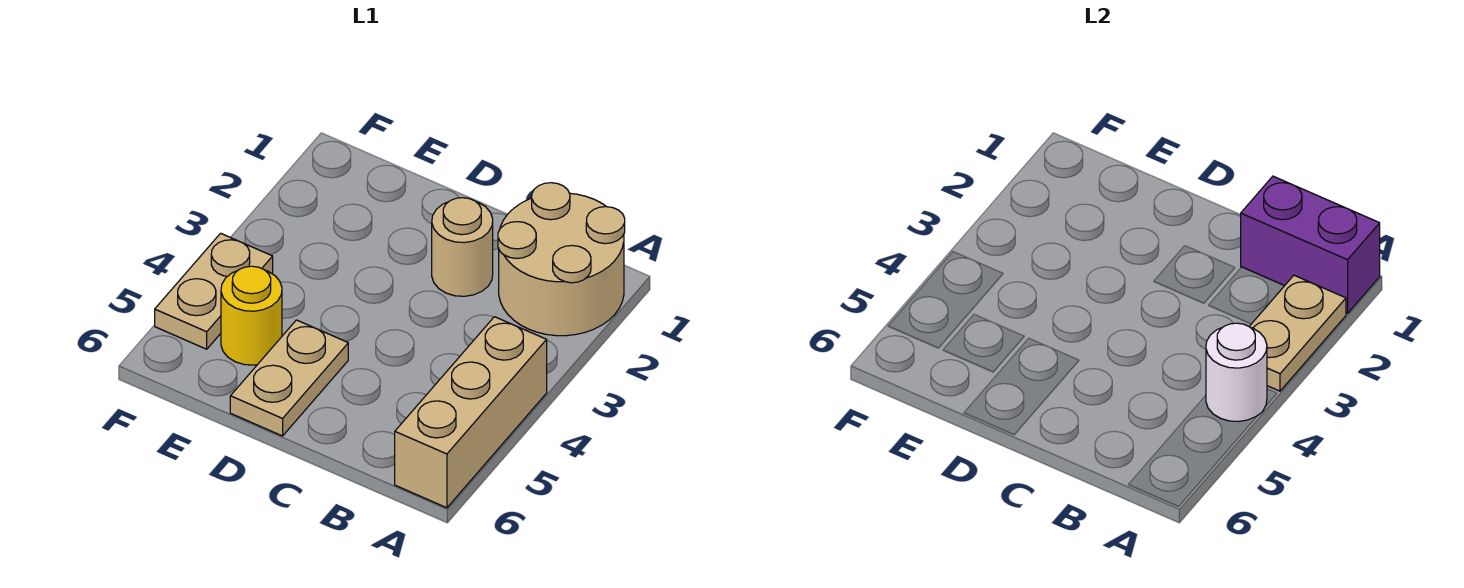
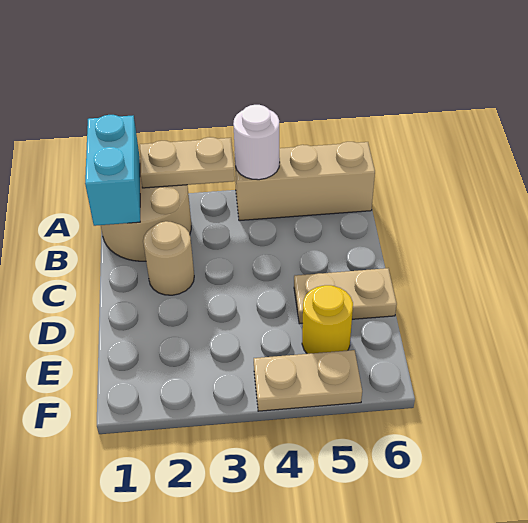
purple brick A1:B1 level 2 -> cyan brick A1:B1 level 2

